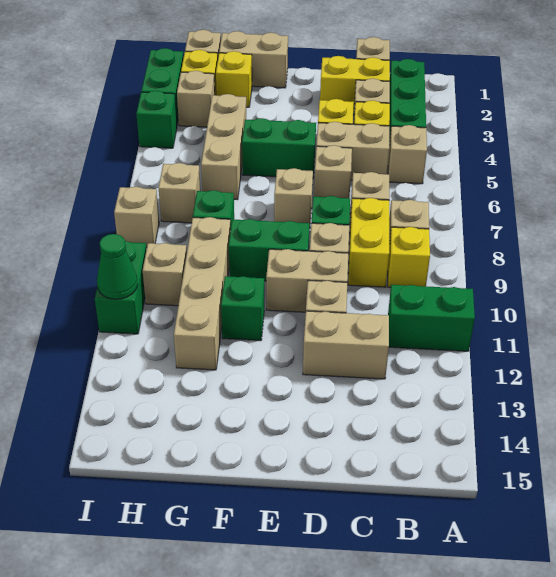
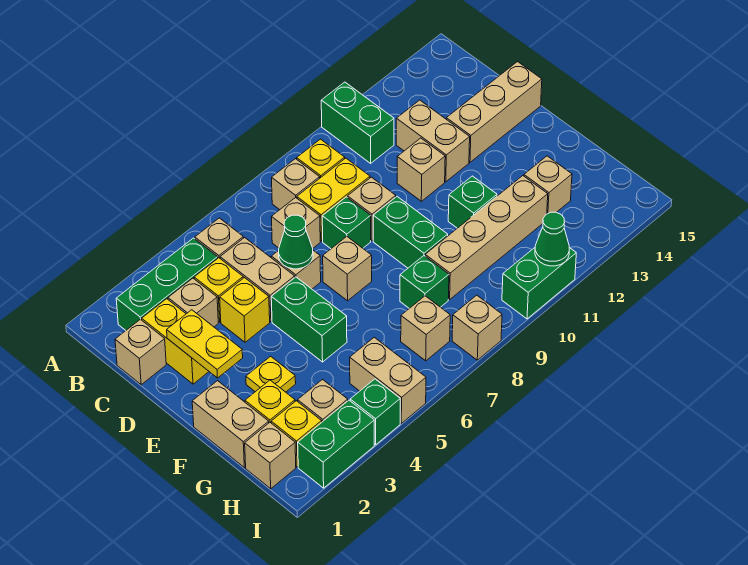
none -> yellow plate D2:E2 level 2
none -> green cone D6 level 2
tan brick D10:E10 level 1 -> tan brick H5:I5 level 1
none -> yellow plate F3 level 1
tan brick G4:G6 level 1 -> tan brick D13:D15 level 1
tan brick H10 level 1 -> tan brick G13 level 1

